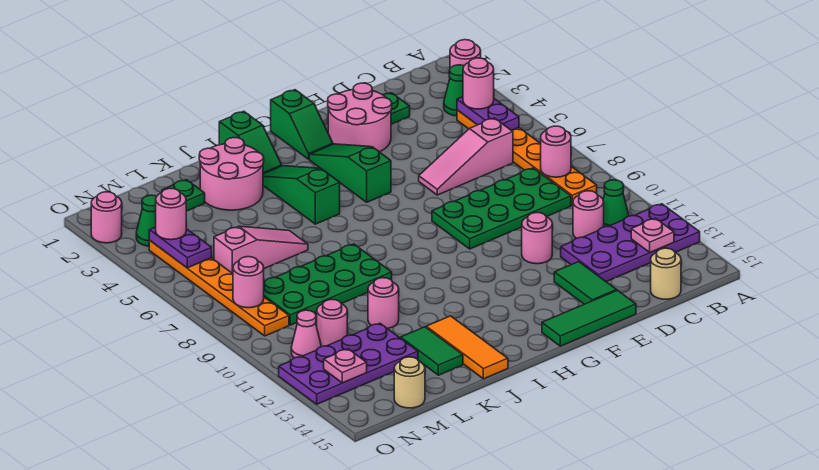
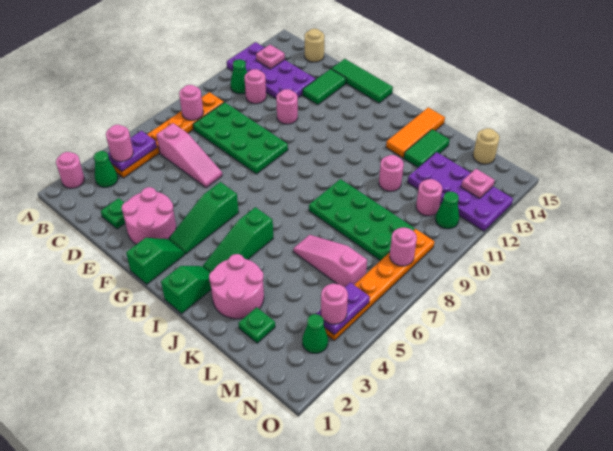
pink cone N11 level 1 -> green cone N11 level 1
pink round brick O2 level 1 -> none

